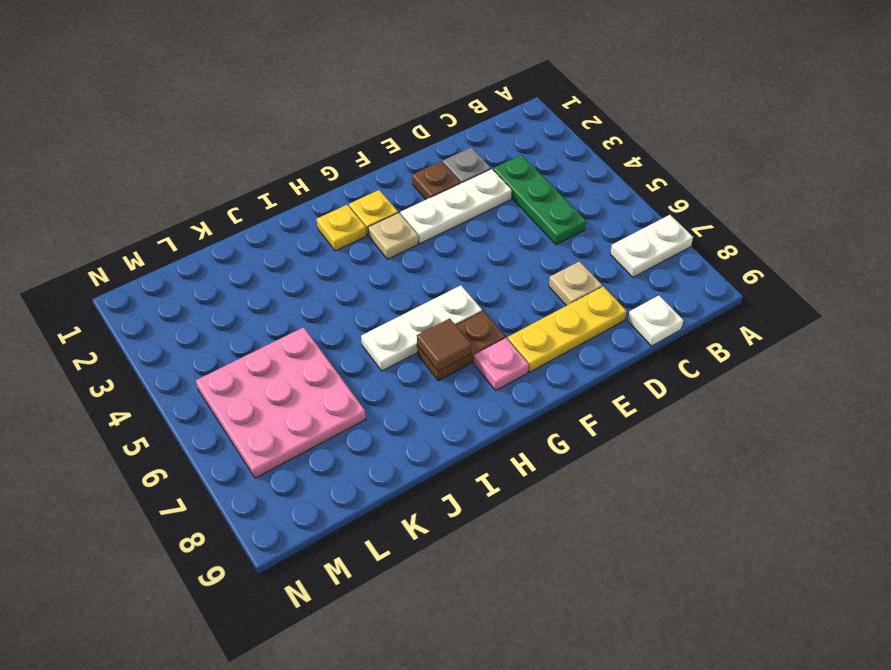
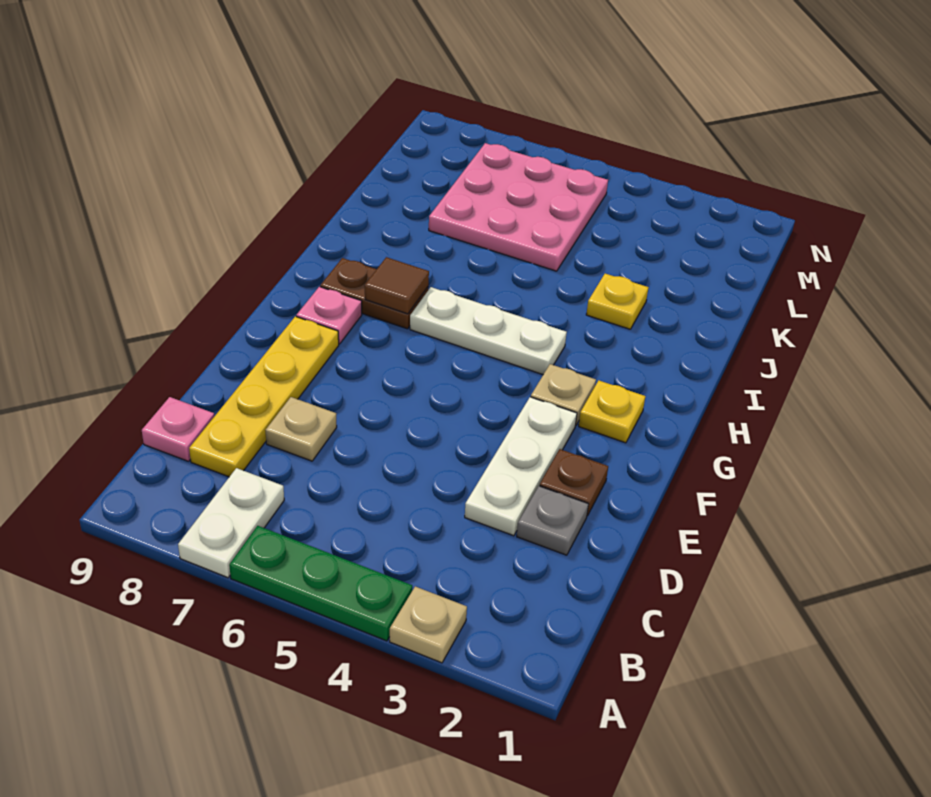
none -> tan plate A3 level 1
green plate C3:C5 level 1 -> green plate A4:A6 level 1
white plate C9 level 1 -> pink plate C9 level 1
yellow plate D8:F8 level 1 -> yellow plate C8:F8 level 1
white plate G6:I6 level 1 -> white plate H4:H6 level 1
brown plate G7:H7 level 1 -> brown plate H7:H8 level 1
yellow plate H2 level 1 -> yellow plate J3 level 1

